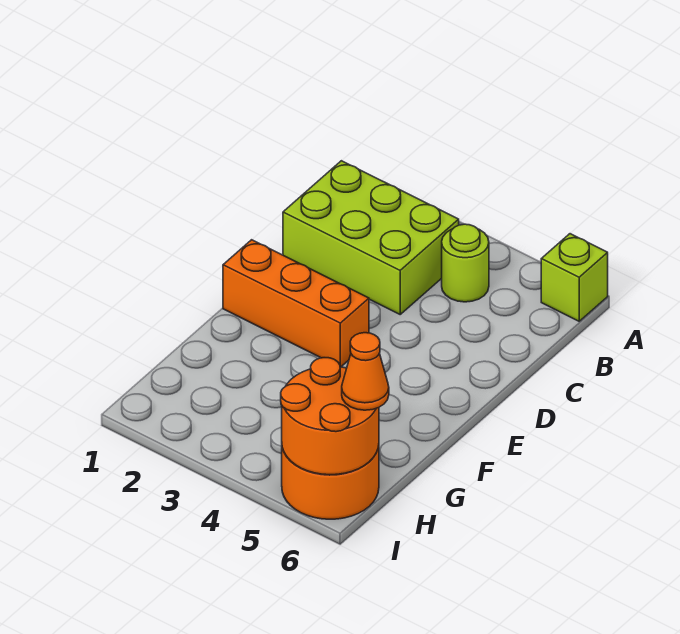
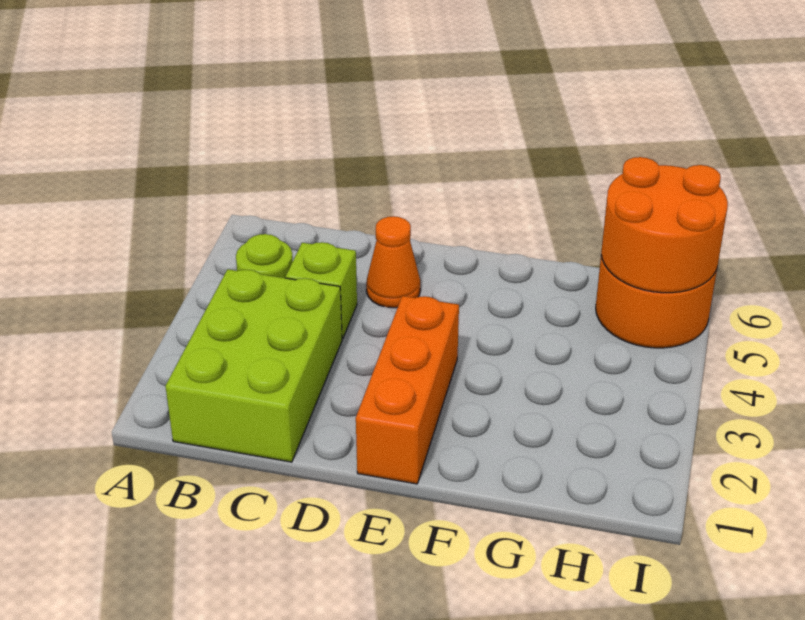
lime brick A6 level 1 -> lime brick C4 level 1
orange cone H6 level 3 -> orange cone D5 level 1

